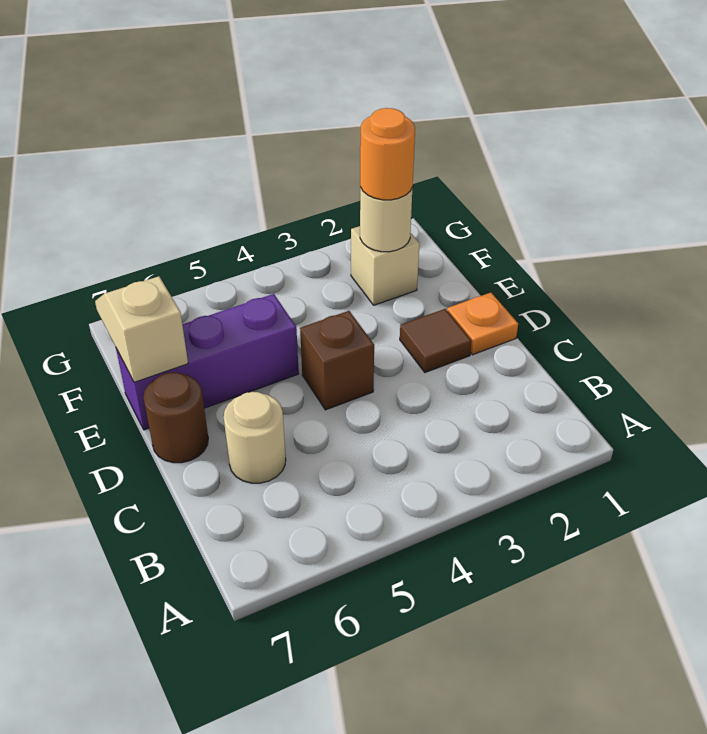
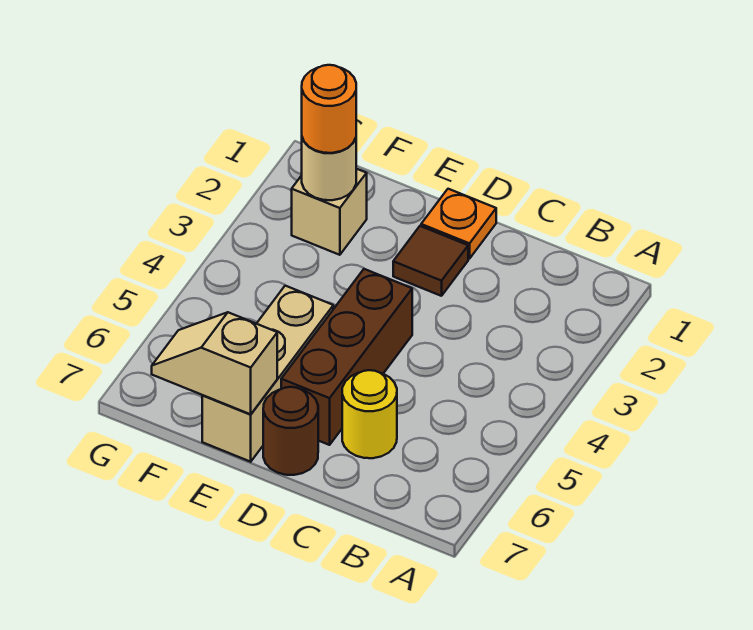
tan round brick C6 level 1 -> yellow round brick C6 level 1
brown brick D4 level 1 -> brown brick D4:D6 level 1
purple brick E5:E7 level 1 -> tan brick E5:E7 level 1

